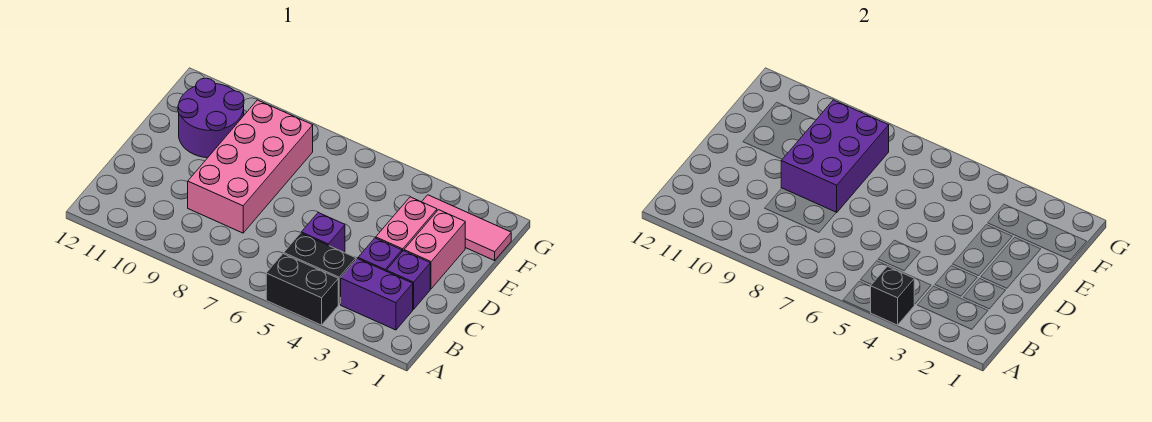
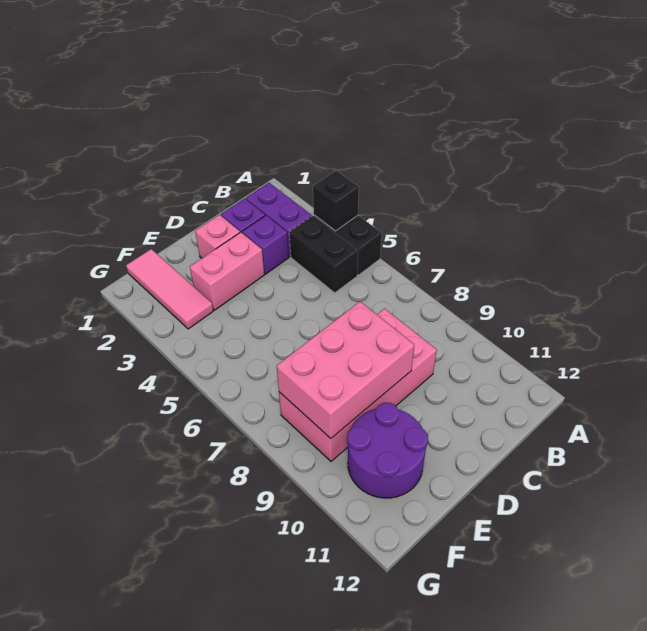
purple brick C5 level 1 -> none
pink brick D2:E2 level 1 -> pink brick D2 level 1
purple brick D8:F9 level 2 -> pink brick D8:F9 level 2

